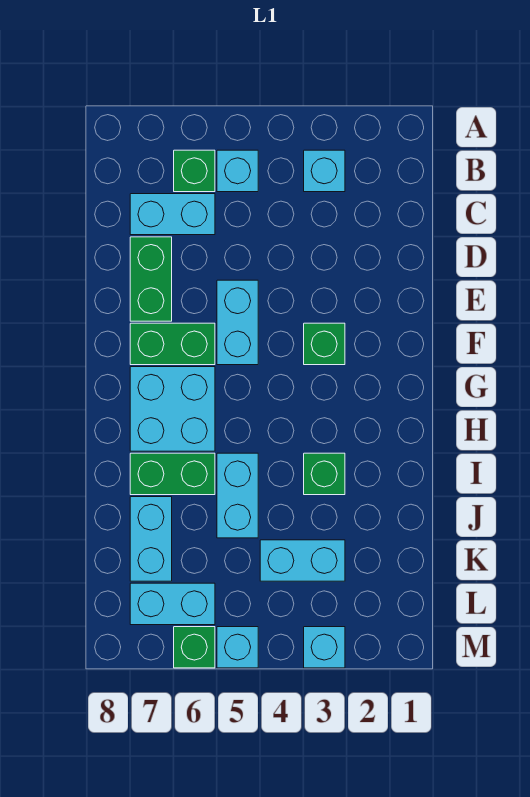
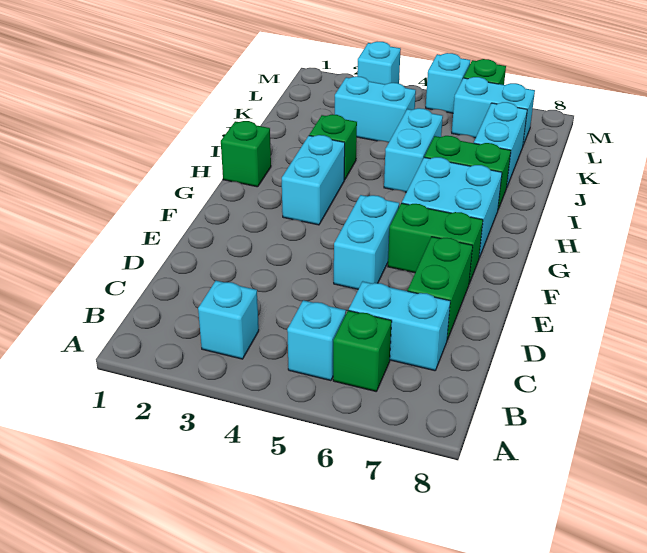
green brick F3 level 1 -> green brick H1 level 1
none -> cyan brick G3:H3 level 1

